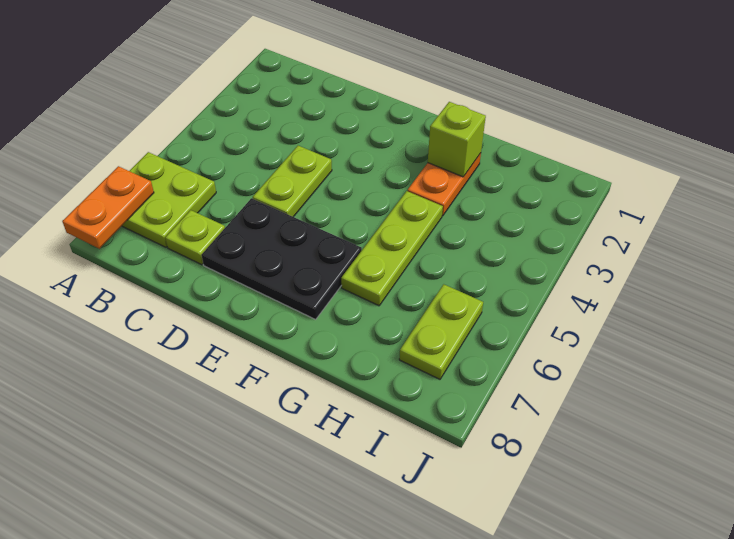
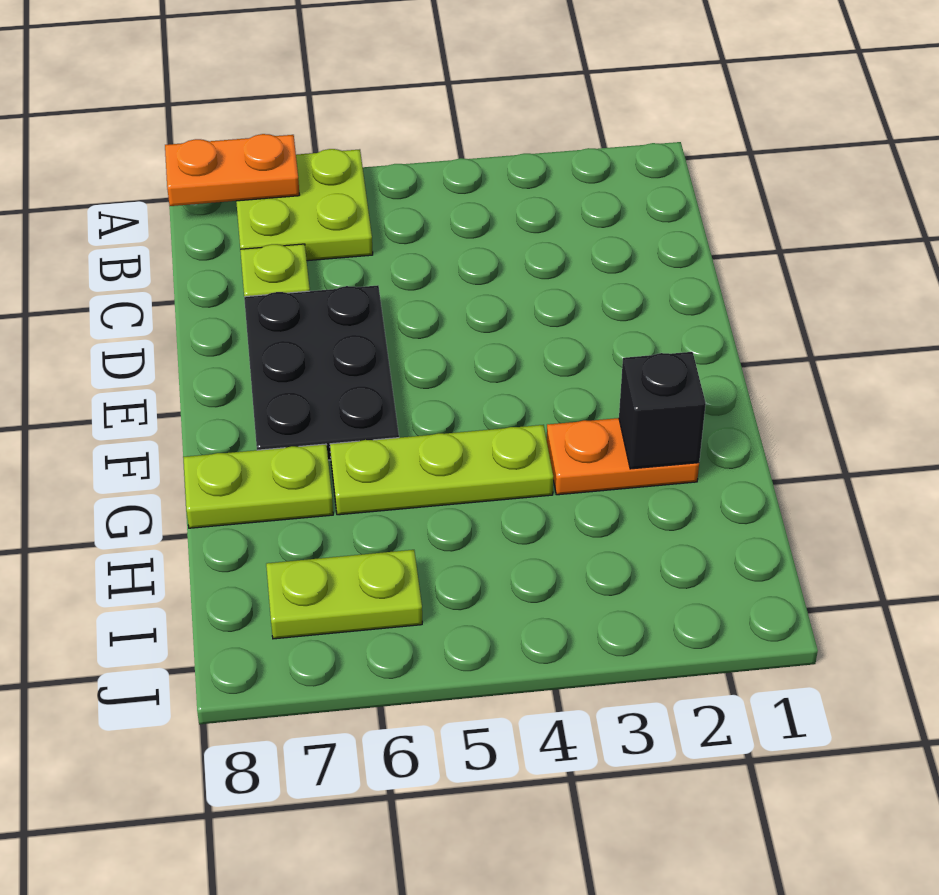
lime plate D4:D5 level 1 -> lime plate G7:G8 level 1
lime brick G2 level 2 -> black brick G2 level 2

